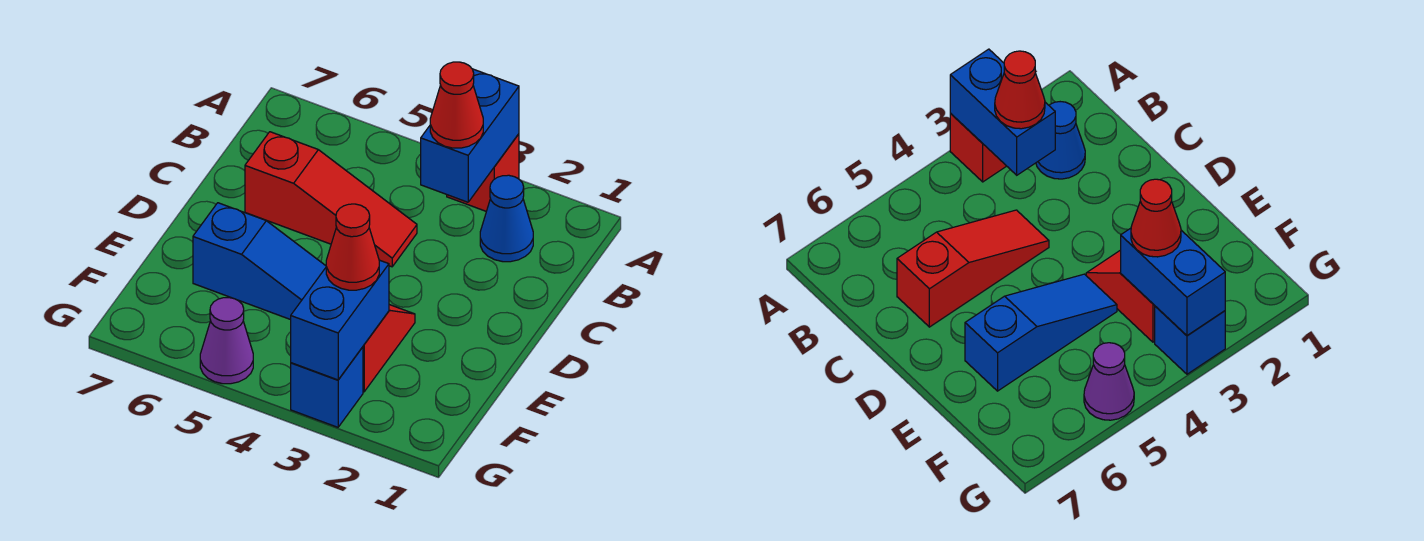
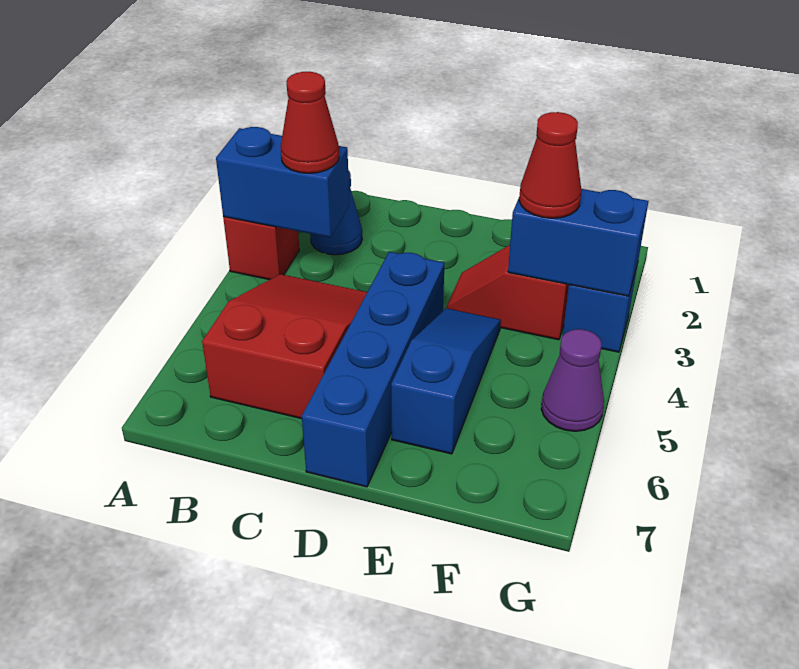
red slope C4:C6 level 1 top 6 -> red slope B4:C6 level 1 top 6
none -> blue brick D4:D7 level 1

